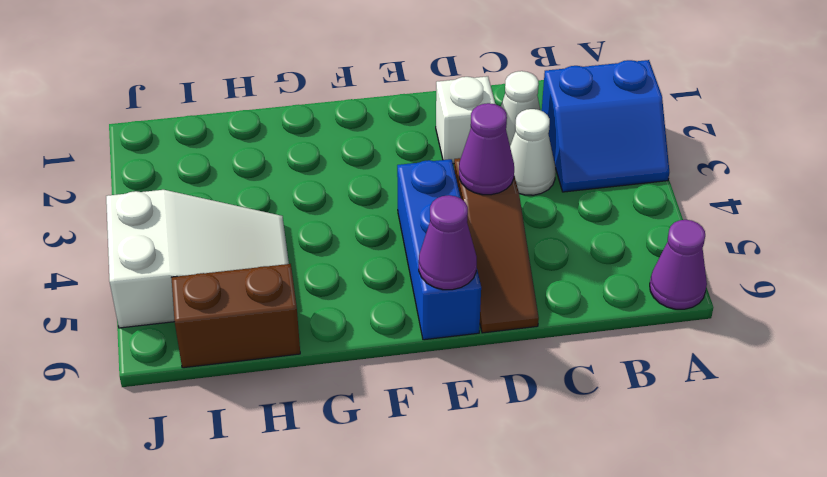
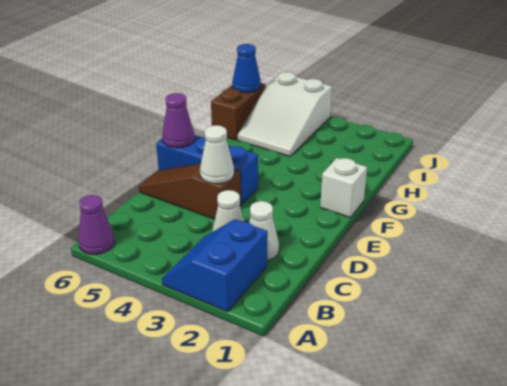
white brick D2 level 1 -> white brick F1 level 1
purple cone D4 level 2 -> white cone D4 level 2
none -> blue cone I6 level 2

